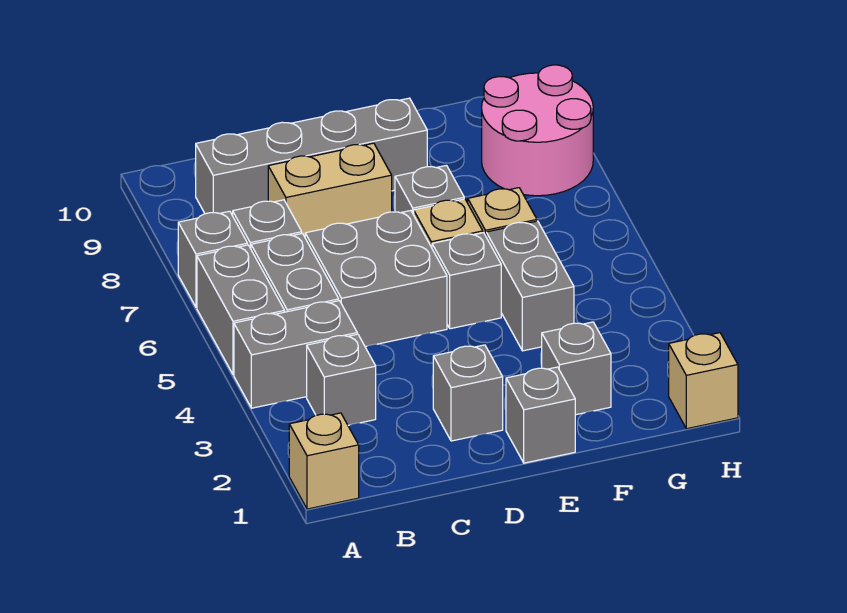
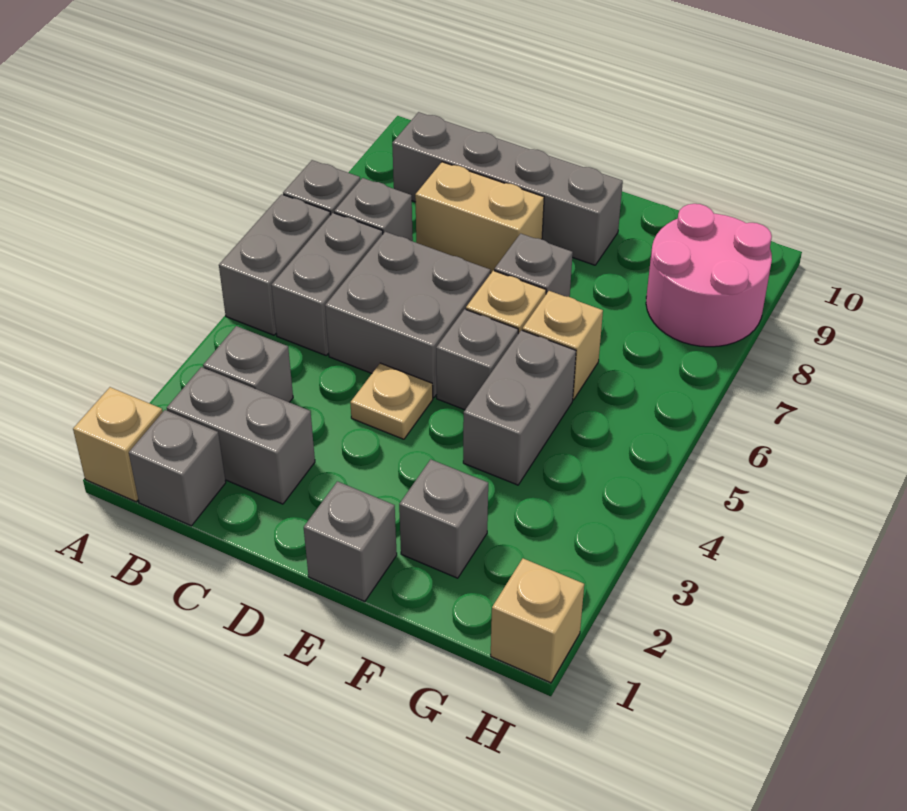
grey brick A4:B4 level 1 -> grey brick B2:C2 level 1
grey brick D2 level 1 -> grey brick B1 level 1
none -> tan plate D4 level 1

